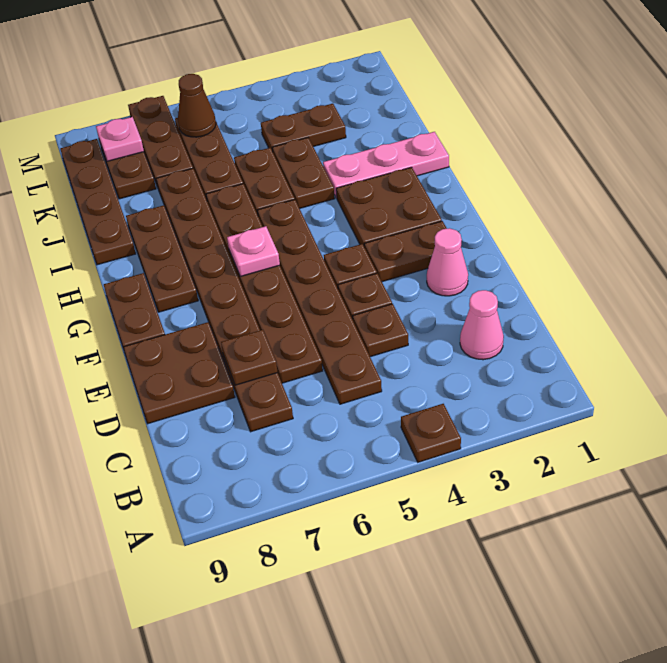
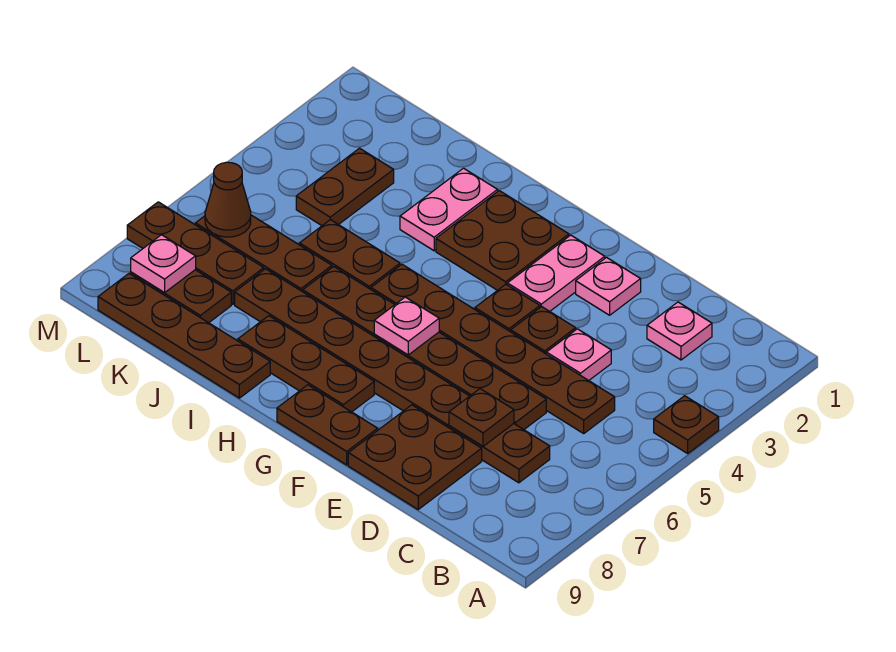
pink cone C2 level 1 -> pink plate C2 level 1
brown plate D4 level 1 -> pink plate D4 level 1
pink cone E2 level 1 -> pink plate E2 level 1
brown plate F2:F3 level 1 -> pink plate F2:F3 level 1
pink plate I1:I3 level 1 -> pink plate I2:I3 level 1
brown plate I4:J4 level 1 -> none

